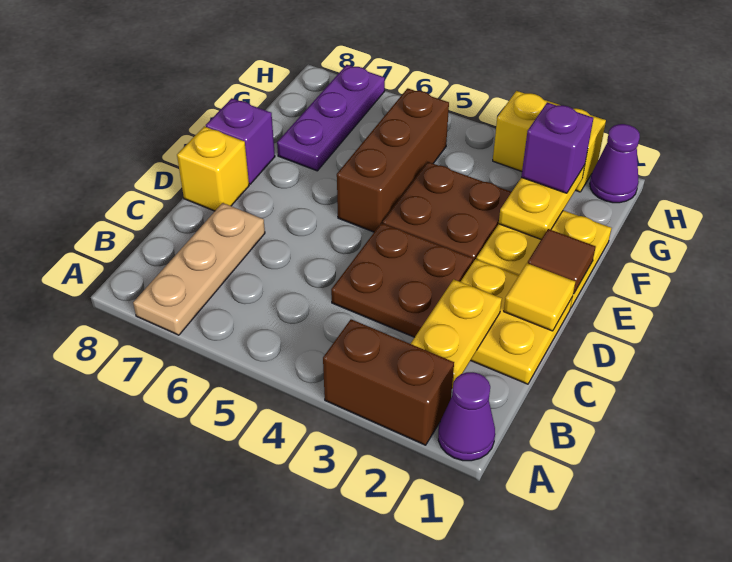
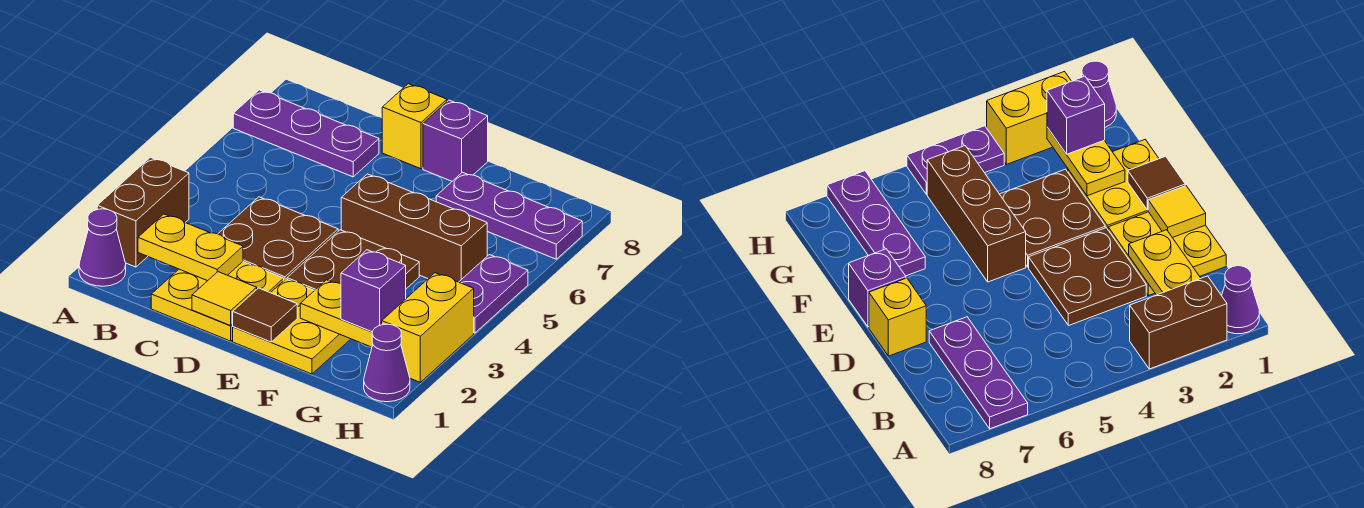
tan plate A7:C7 level 1 -> purple plate A7:C7 level 1
none -> purple plate H4:H5 level 1

